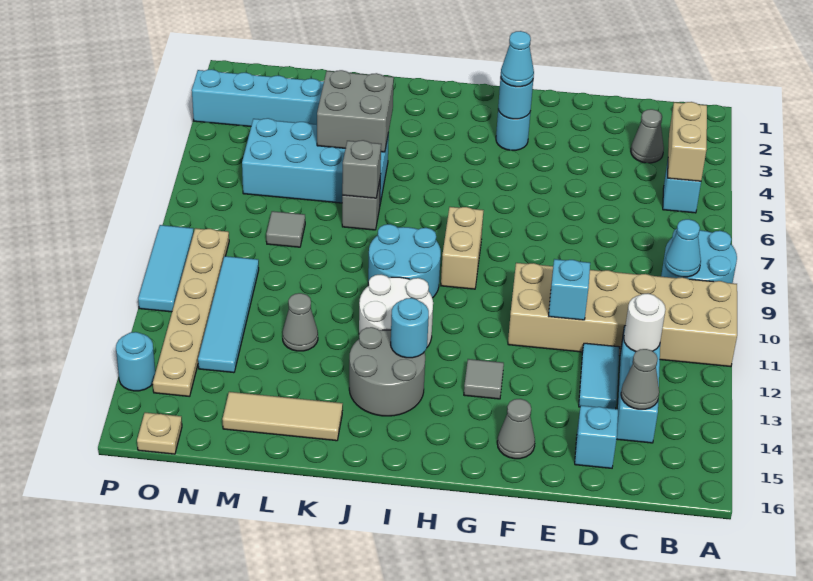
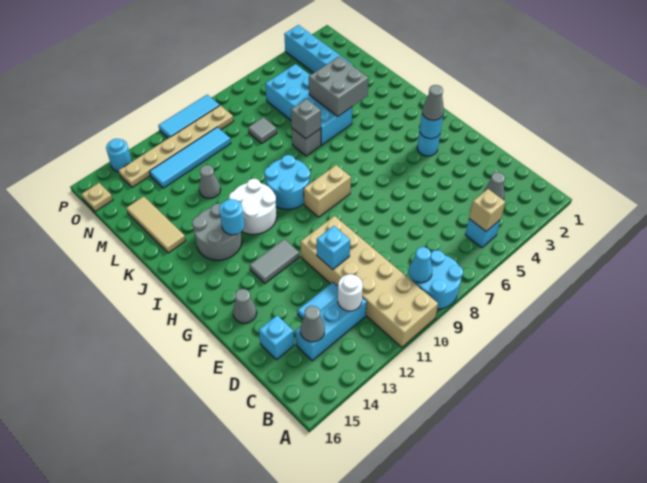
tan brick B4:B5 level 2 -> tan brick B5 level 2
cyan cone G3 level 3 -> grey cone G3 level 3
grey tile G13 level 1 -> grey tile G12:G13 level 1

